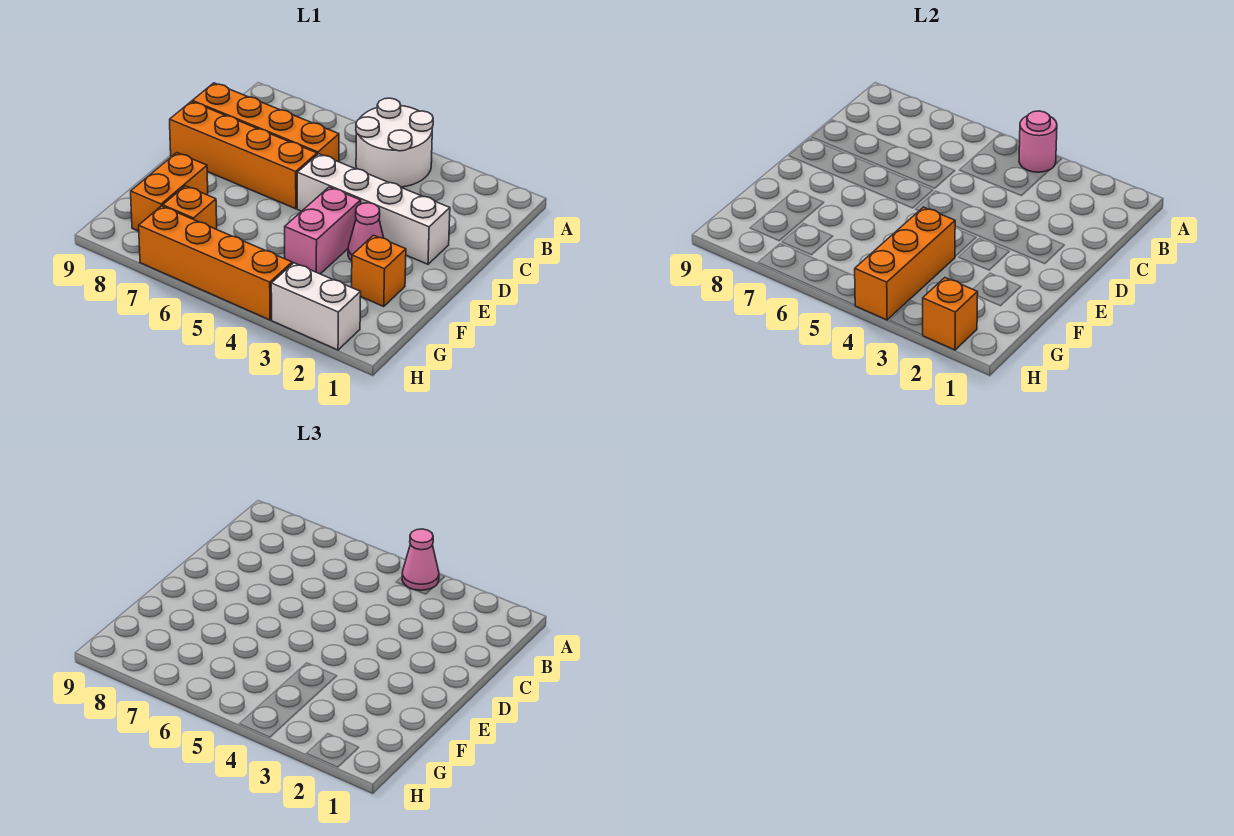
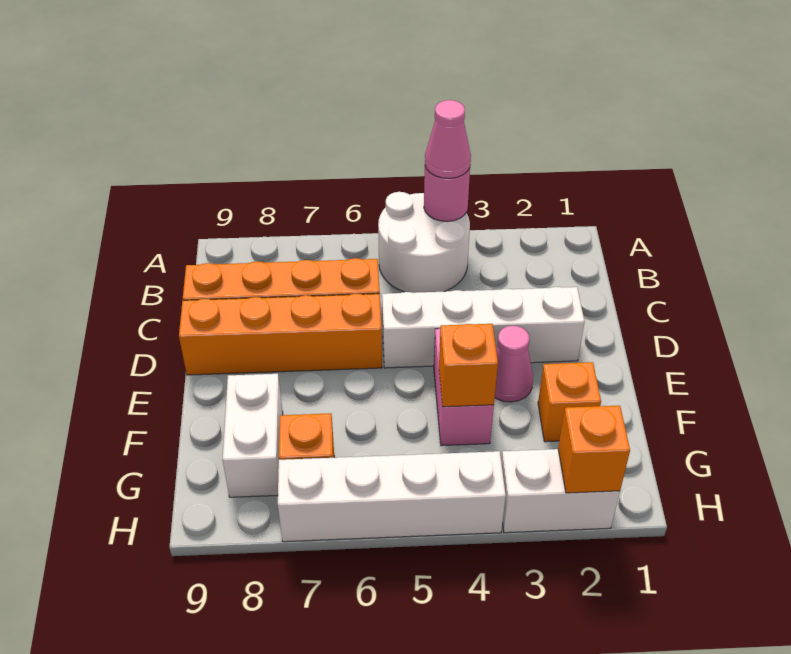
orange brick F4:H4 level 2 -> orange brick F4 level 2
orange brick F8:G8 level 1 -> white brick F8:G8 level 1
orange brick H4:H7 level 1 -> white brick H4:H7 level 1

